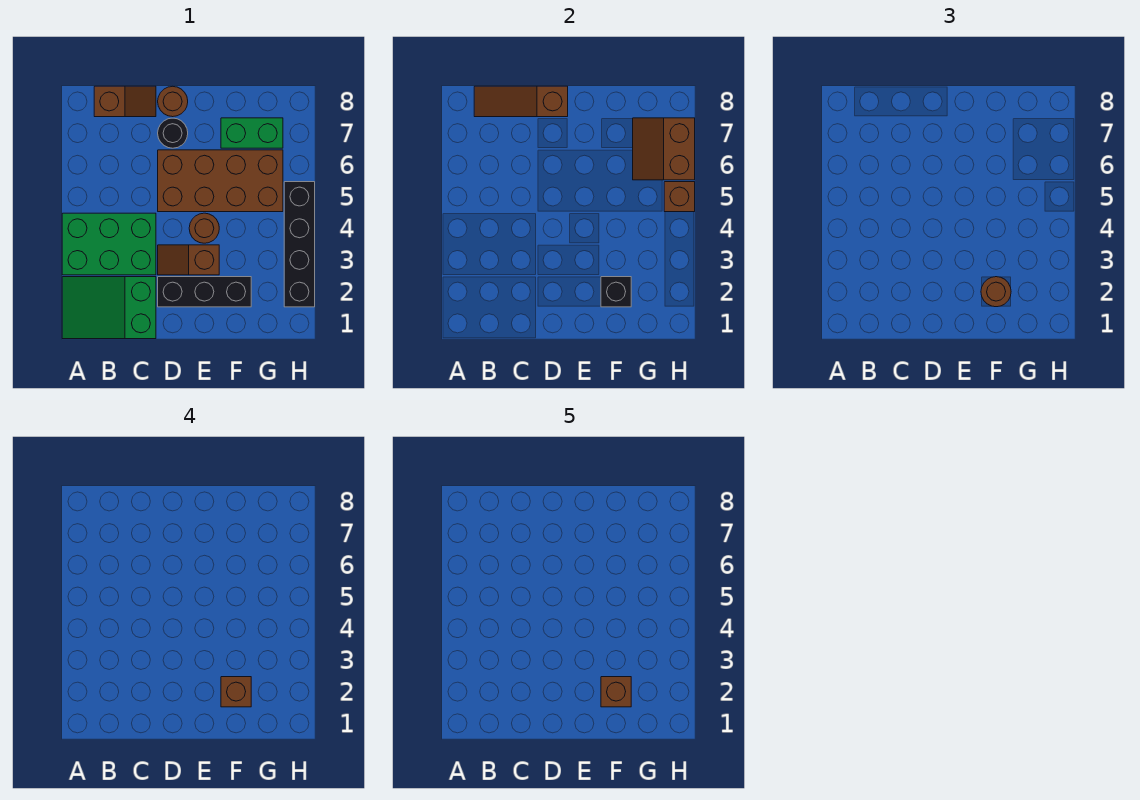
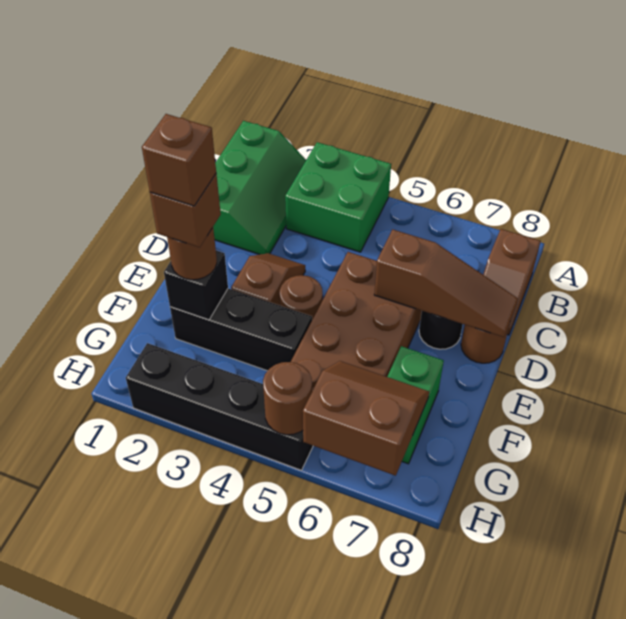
green slope A1:C2 level 1 top C -> green slope A1:C2 level 1 top 1
green brick A3:C4 level 1 -> green brick A3:B4 level 1
brown slope B8:D8 level 2 top D -> brown slope D6:D8 level 2 top 6
black brick D2:F2 level 1 -> black brick F2:F4 level 1
brown brick H5 level 2 -> brown round brick H5 level 2

